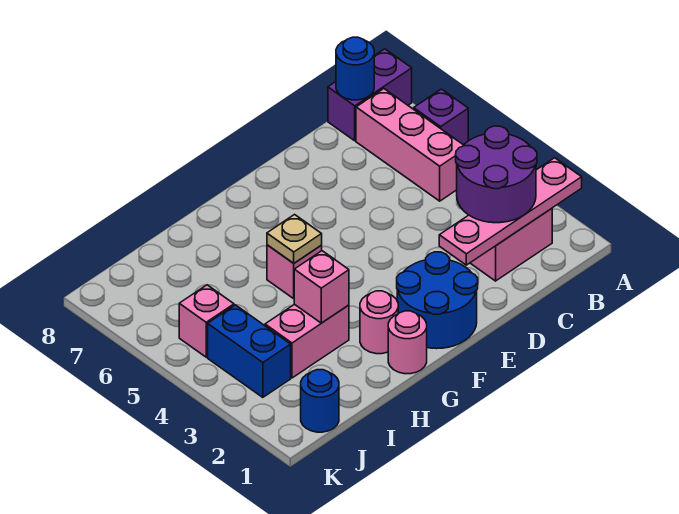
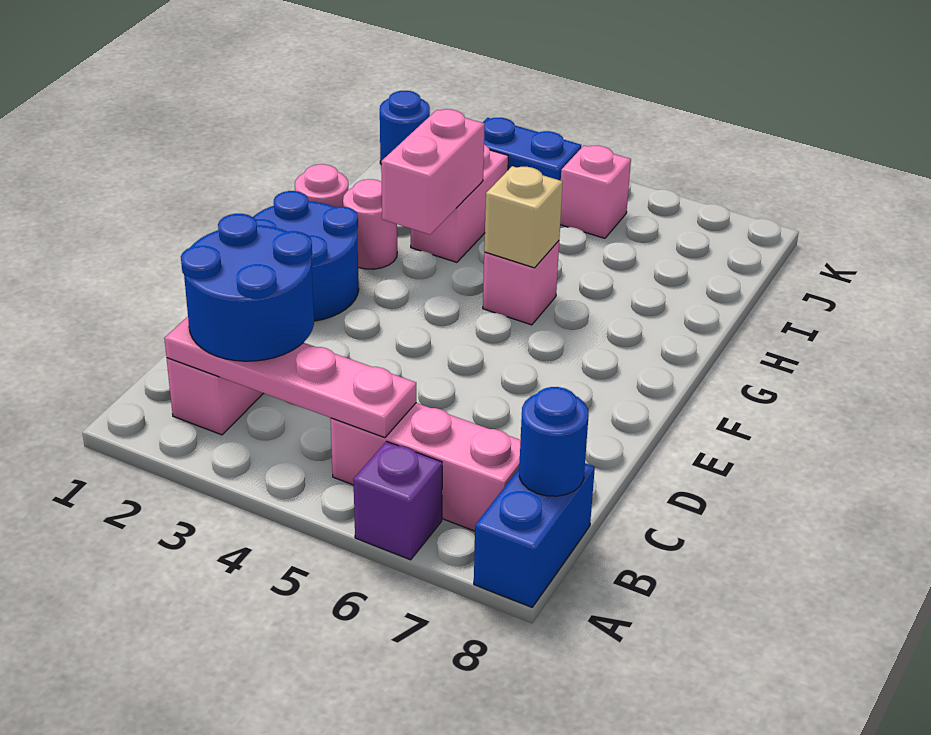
pink plate A2:D2 level 2 -> pink plate B2:B5 level 2
purple brick A8:B8 level 1 -> blue brick A8:B8 level 1
purple round brick B2:C3 level 3 -> blue round brick B2:C3 level 3
tan plate G5 level 2 -> tan brick G5 level 2
pink brick H3 level 2 -> pink brick G3:H3 level 2

